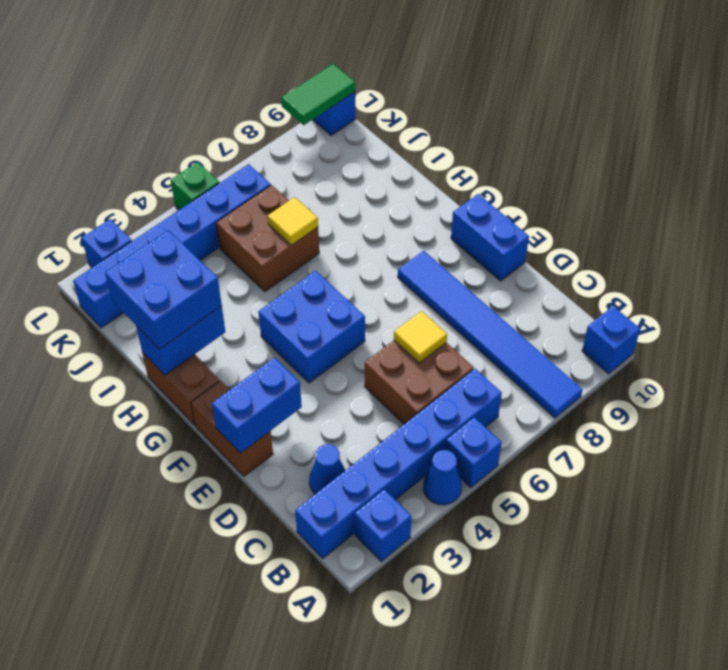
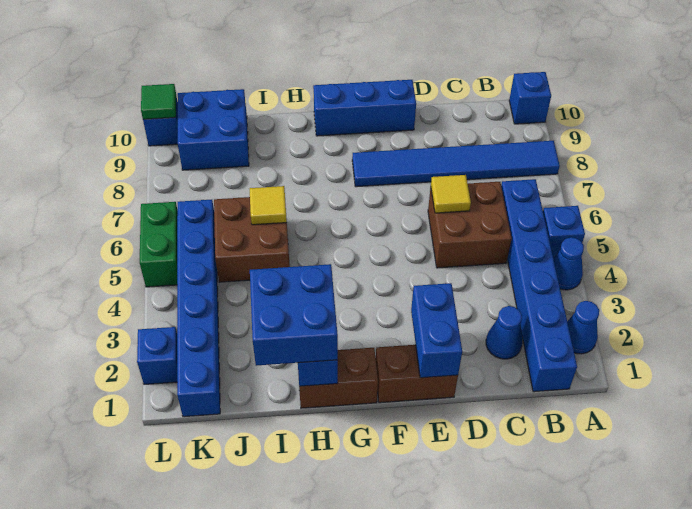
blue brick A2 level 1 -> blue cone A2 level 1
blue brick E10:F10 level 1 -> blue brick E10:G10 level 1
blue brick F4:G5 level 1 -> blue brick J9:K10 level 1
green brick L5 level 1 -> green brick L5:L6 level 1
green tile L9:L10 level 2 -> green tile L10 level 2

